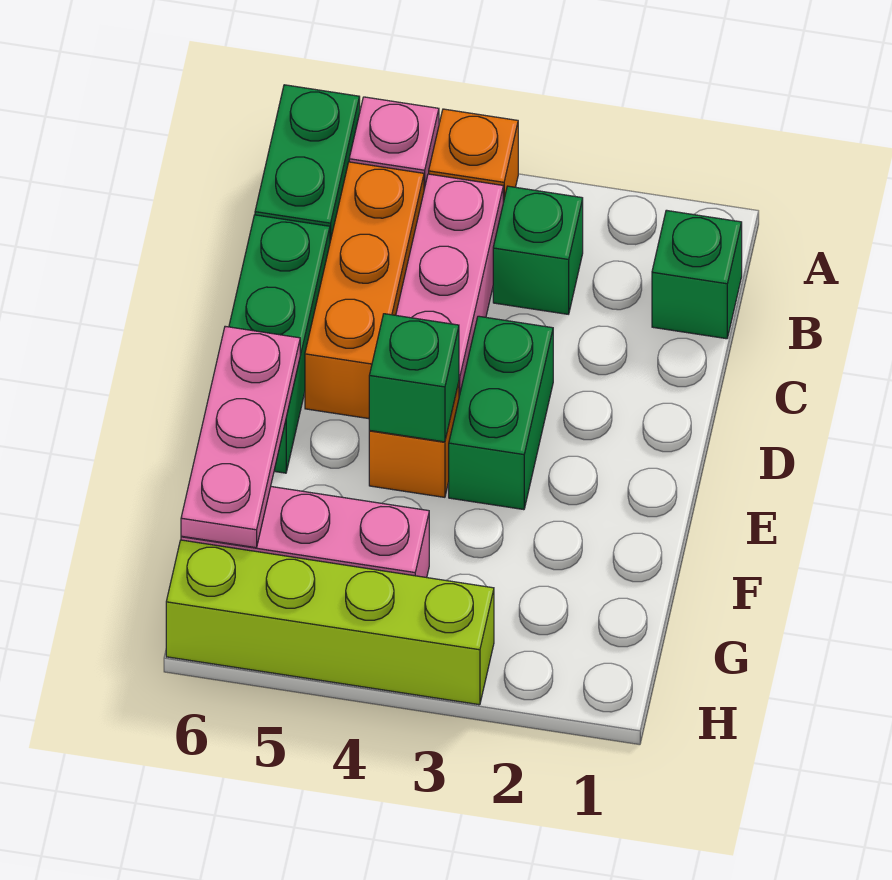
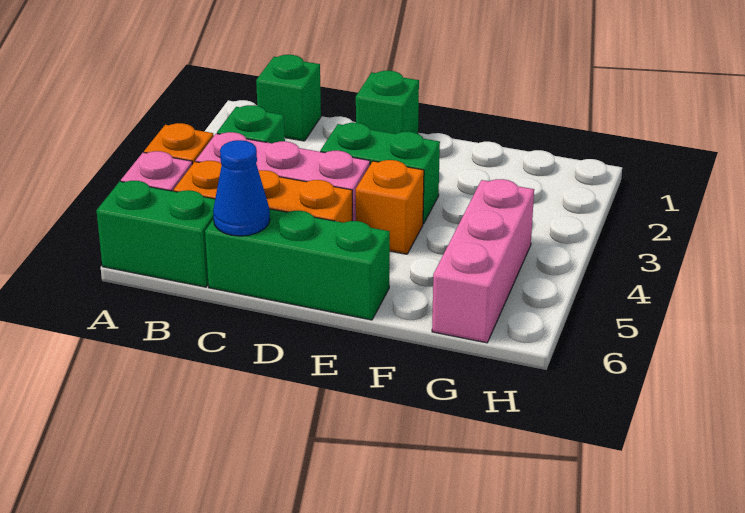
none -> blue cone C6 level 2
green brick E4 level 2 -> green brick D1 level 1
pink plate E6:G6 level 2 -> none
lime brick H3:H6 level 1 -> none

